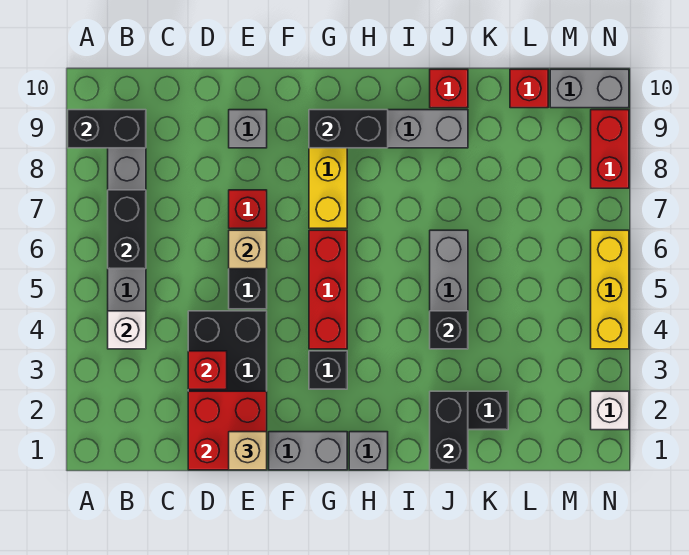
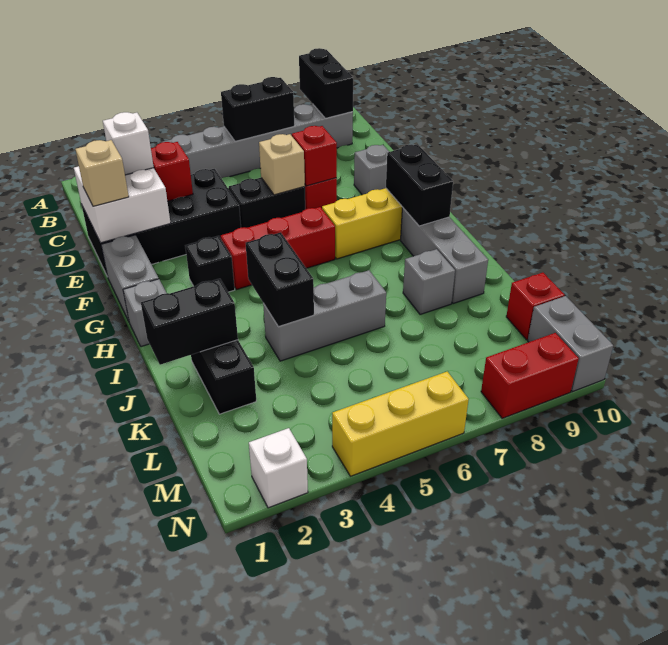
white brick B4 level 2 -> white brick D2 level 3
red brick D1:E2 level 2 -> white brick D1:E2 level 2
black brick J4 level 2 -> black brick I4:J4 level 2
none -> grey brick J8 level 1
red brick J10 level 1 -> red brick E7 level 2

